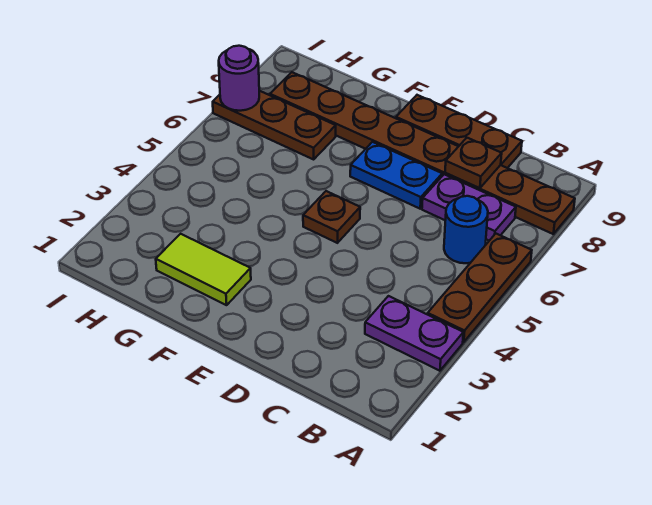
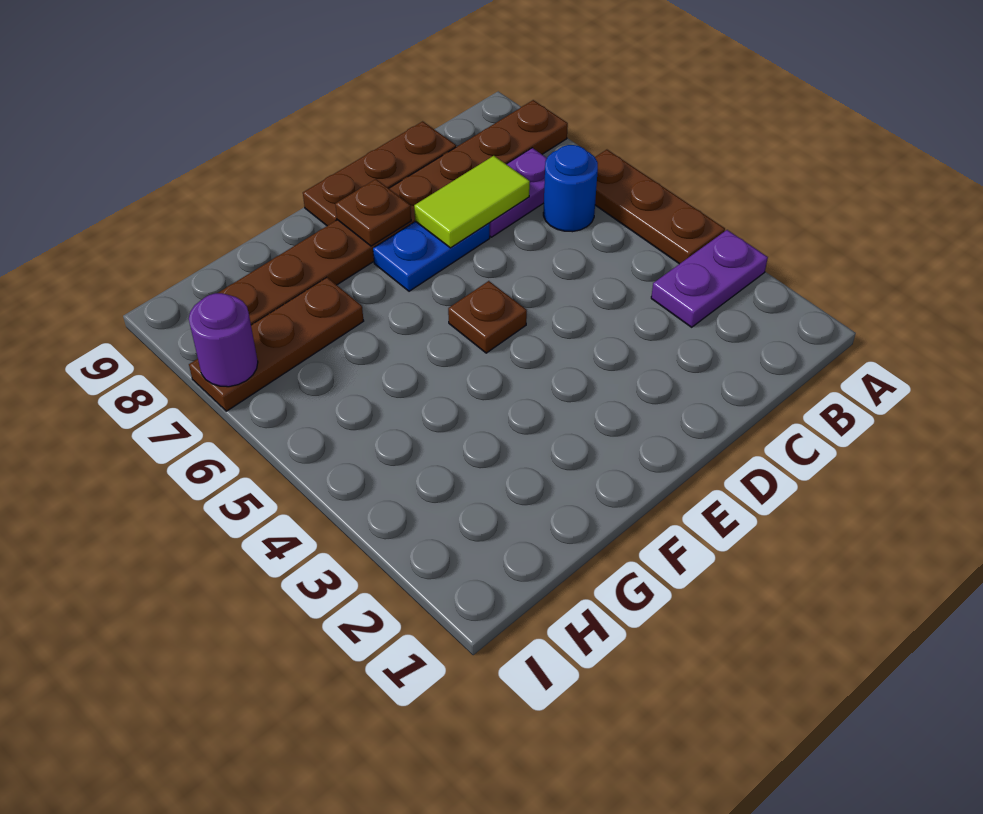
brown plate C8 level 2 -> brown plate E8 level 2
lime tile F2:G2 level 1 -> lime tile C7:D7 level 2

